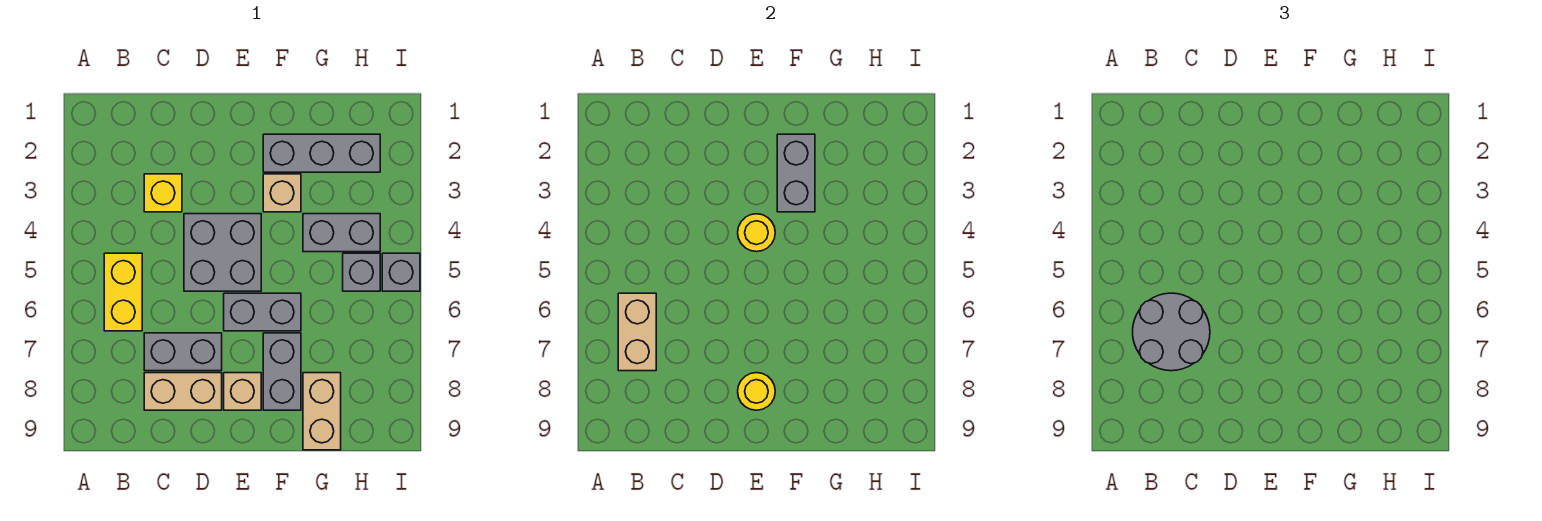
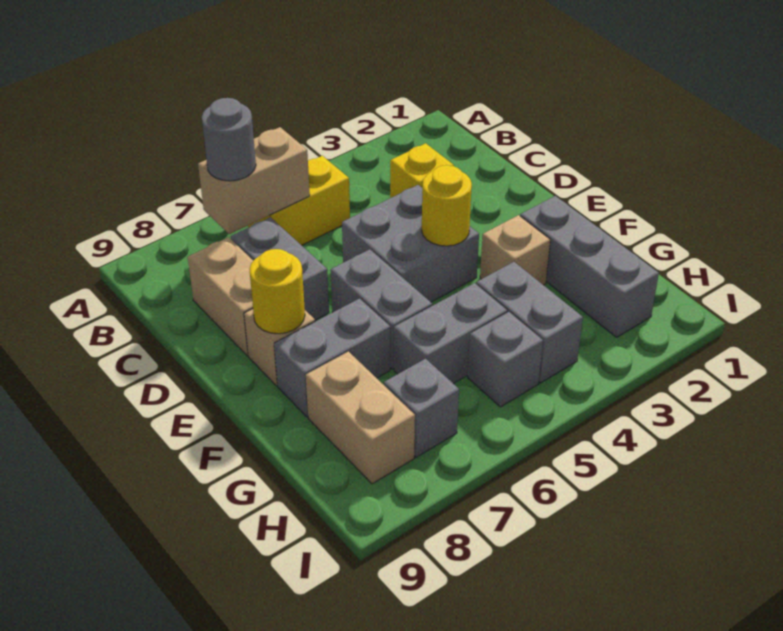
grey round brick B6:C7 level 3 -> grey round brick B7 level 3
grey brick F2:F3 level 2 -> grey brick G5:G6 level 1
tan brick G8:G9 level 1 -> tan brick G8:H8 level 1
grey brick I5 level 1 -> grey brick H7 level 1

